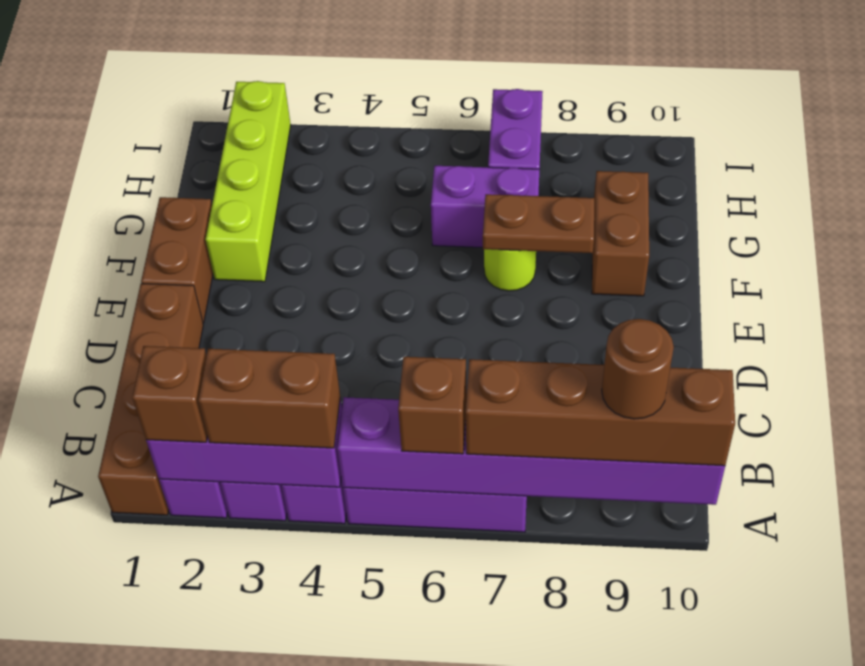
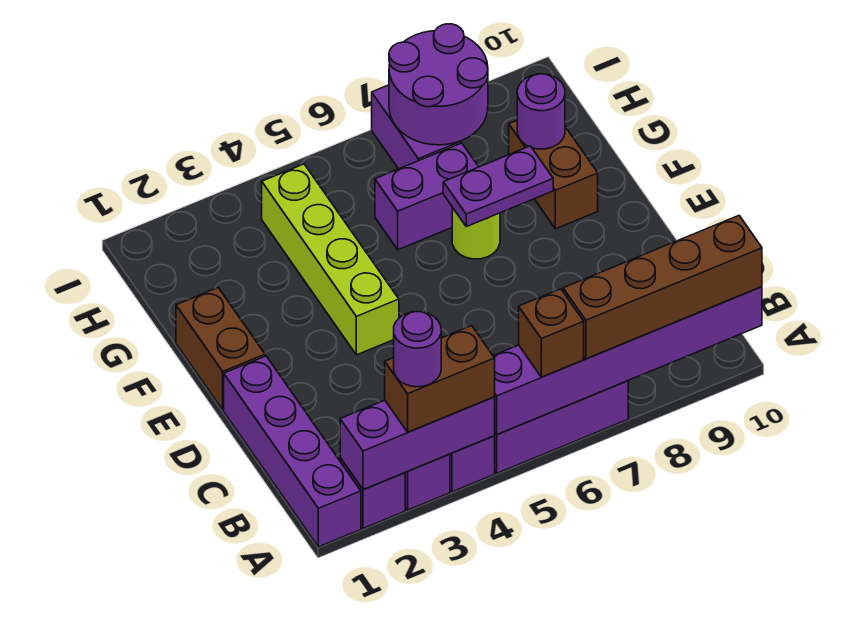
brown brick A1:D1 level 1 -> purple brick A1:D1 level 1
brown brick A2 level 3 -> none
none -> purple round brick A3 level 4
brown round brick A9 level 4 -> none
lime brick F2:I2 level 1 -> lime brick E4:H4 level 1
brown plate F7:F8 level 2 -> purple plate F7:F8 level 2
none -> purple round brick G9 level 2
none -> purple round brick H7:I8 level 2

